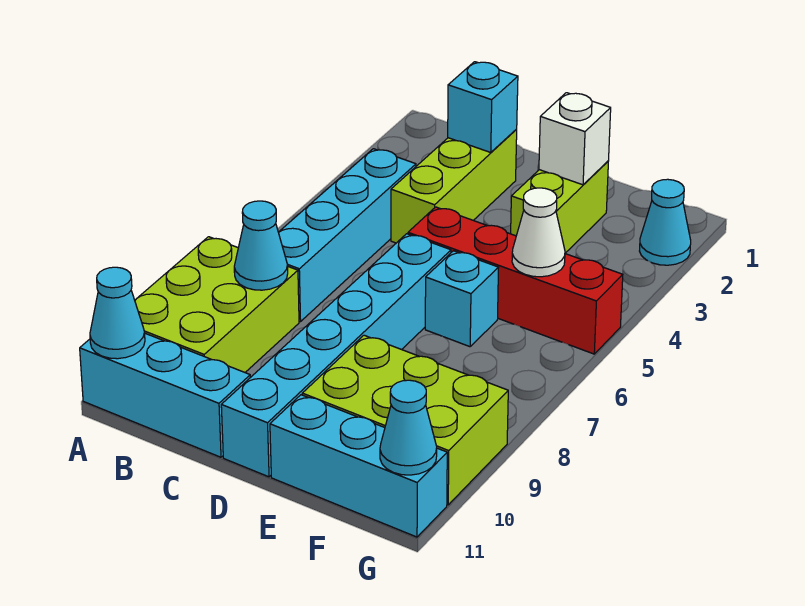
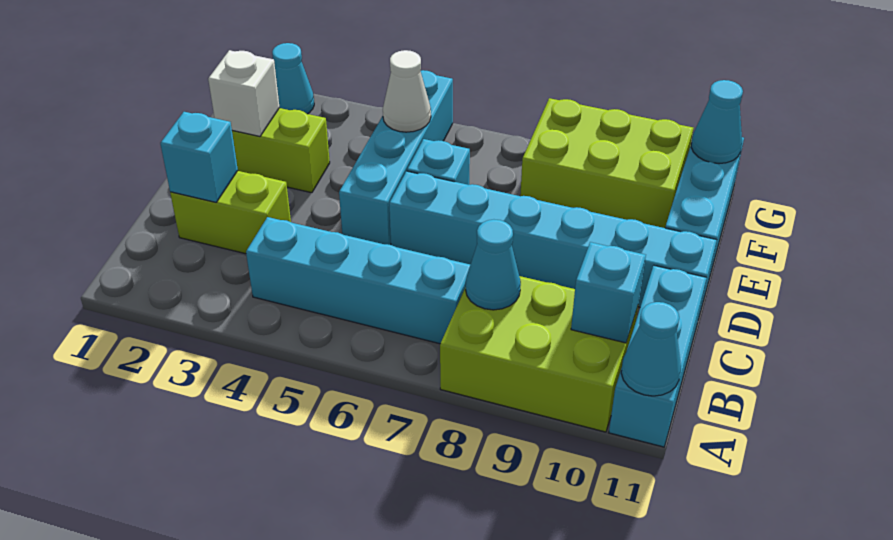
none -> cyan brick B10 level 2
lime brick C2:C4 level 1 -> lime brick C2:C3 level 1
red brick D5:G5 level 1 -> cyan brick D5:G5 level 1
lime brick E9:G10 level 1 -> lime brick F8:G10 level 1

